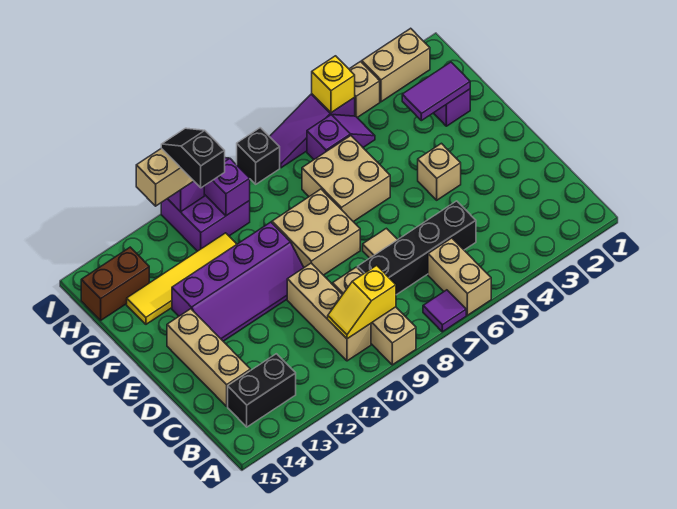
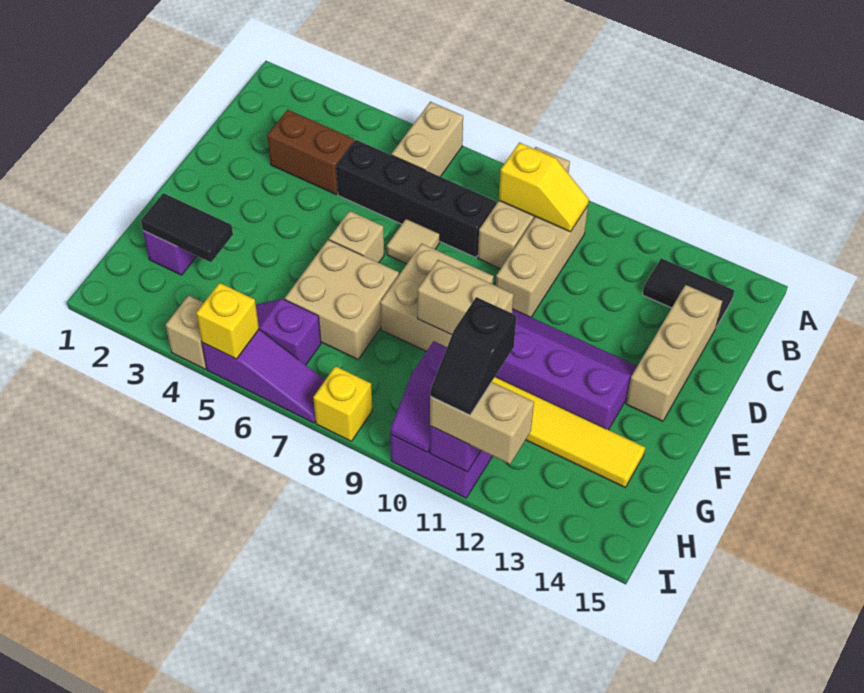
purple tile A7 level 1 -> none
black brick B13:B14 level 1 -> black tile B13:B14 level 1
tan brick E4 level 1 -> tan brick E6 level 1
purple tile G2:G3 level 2 -> black tile G2:G3 level 2
brown brick H14:H15 level 1 -> brown brick C3:C4 level 1
tan brick I2:I3 level 1 -> tan brick F9:F10 level 2
black brick I8 level 1 -> yellow brick I8 level 1

